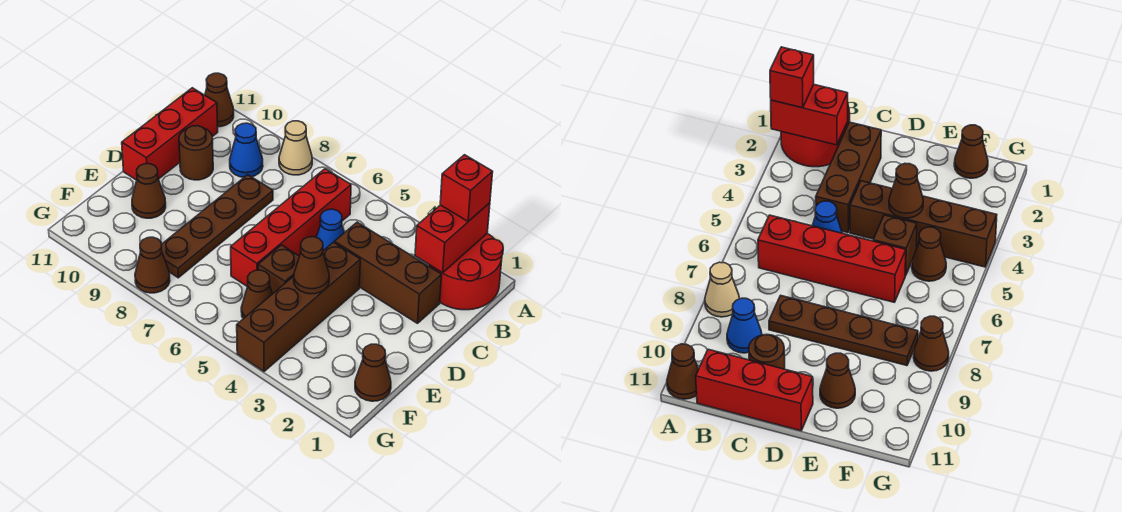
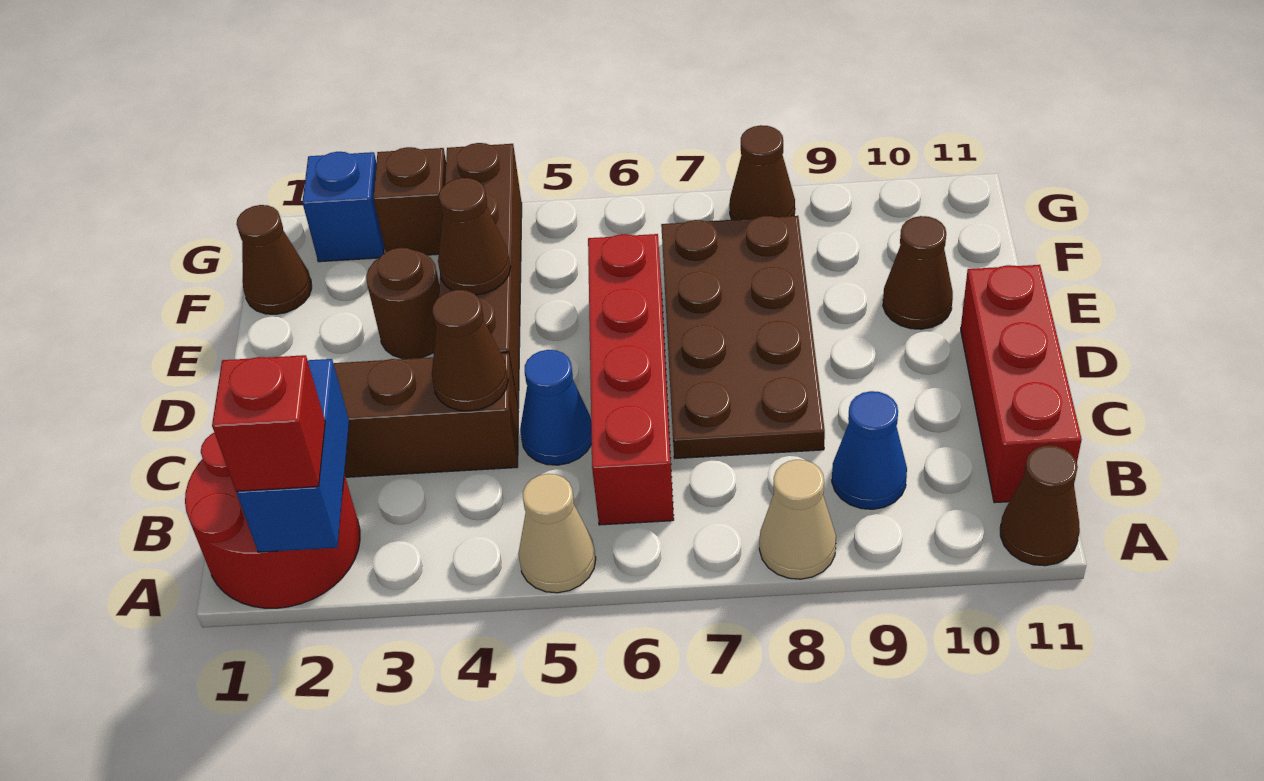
red brick A2:B2 level 2 -> blue brick A2:B2 level 2
none -> tan cone A5 level 1
brown plate C8:F8 level 1 -> brown plate C7:F8 level 1
brown round brick C10 level 1 -> brown round brick E3 level 1
brown brick E5 level 1 -> brown brick G3 level 1
brown cone F5 level 1 -> brown cone C4 level 2
none -> blue brick G2 level 1

